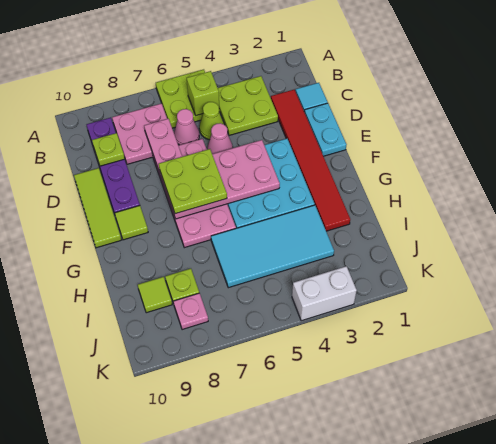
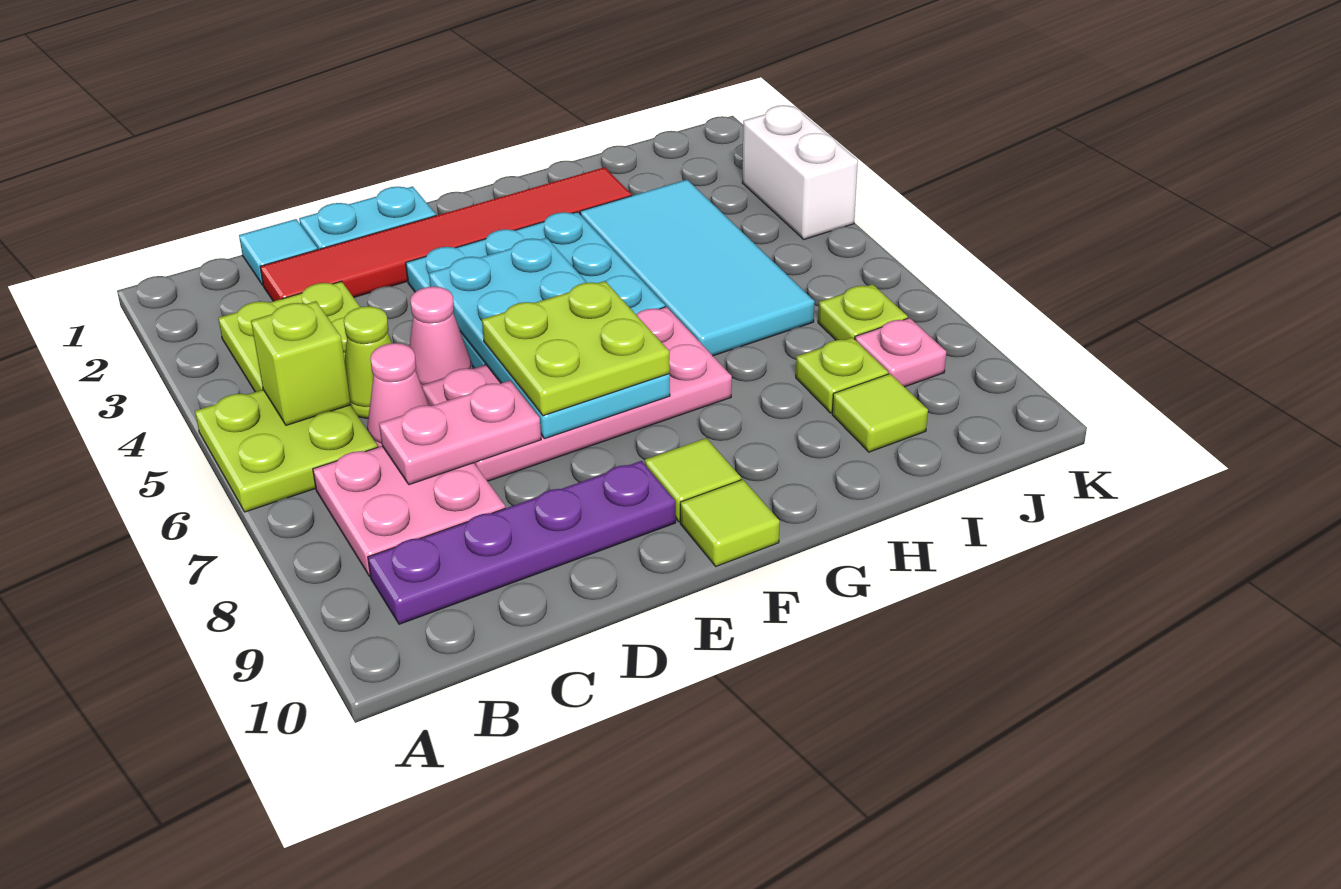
lime plate C9 level 2 -> lime plate J7 level 1
lime tile D10:F10 level 1 -> lime tile F10 level 1
pink plate E4:F7 level 2 -> cyan plate E4:F7 level 2

